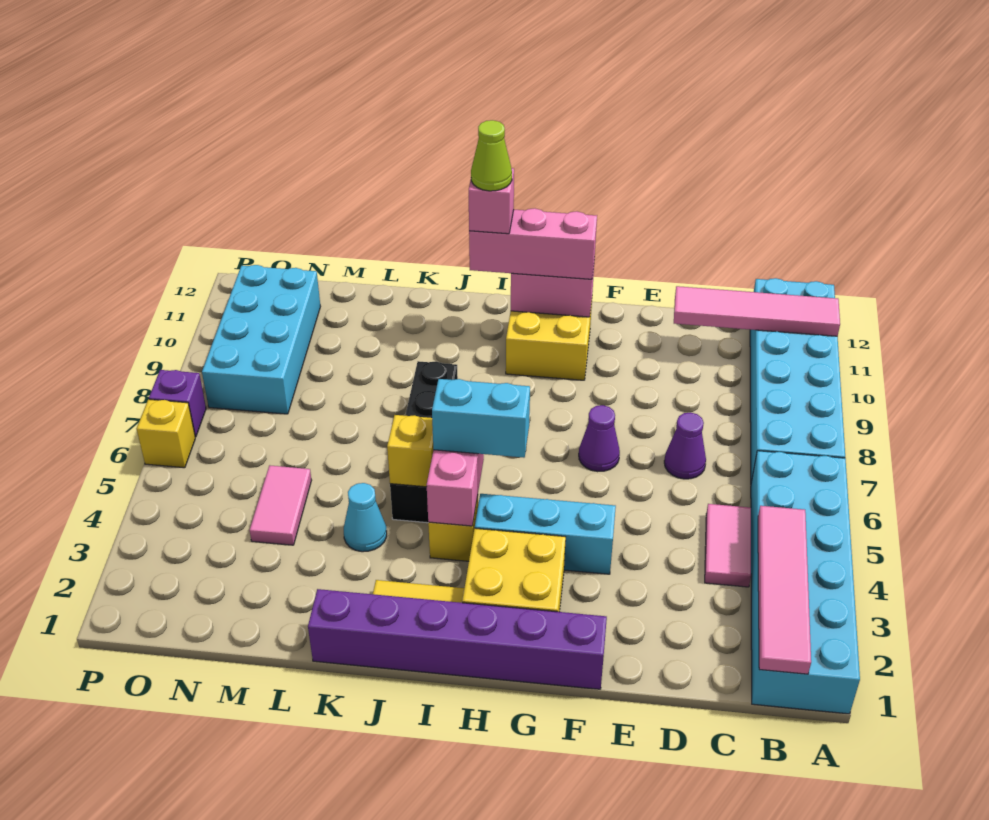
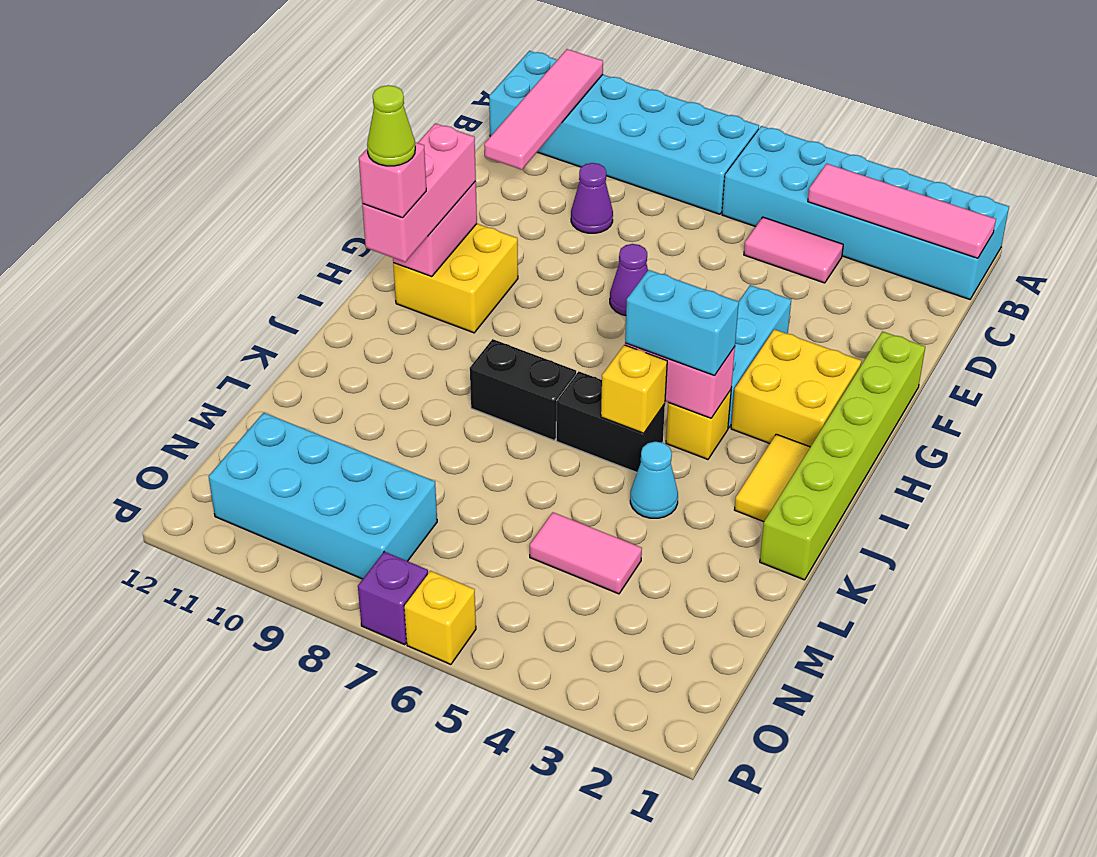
purple cone D7 level 1 -> purple cone D9 level 1
purple brick F1:K1 level 1 -> lime brick F1:K1 level 1
cyan brick H5:I5 level 3 -> cyan brick I4:I5 level 3

